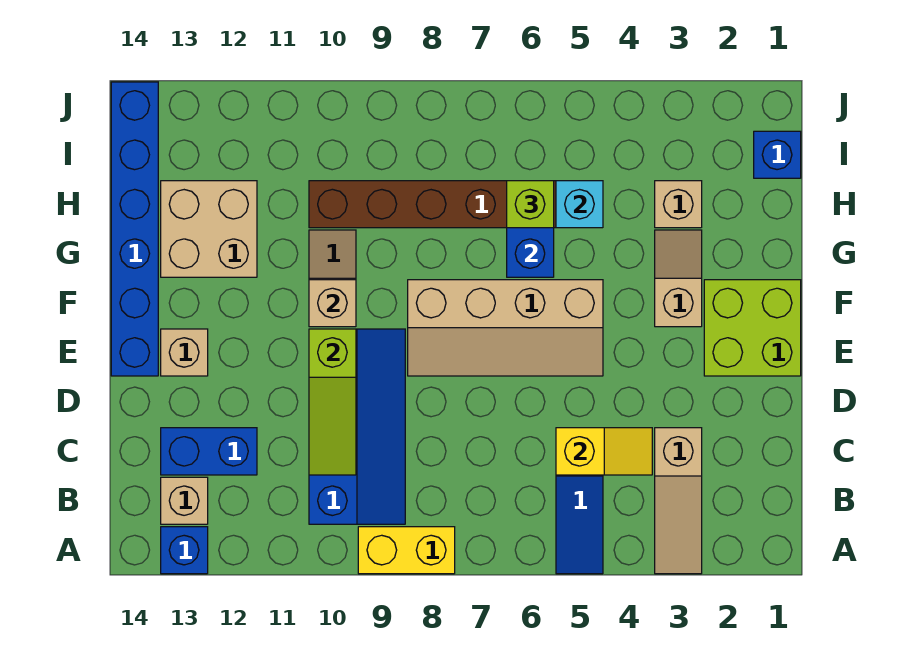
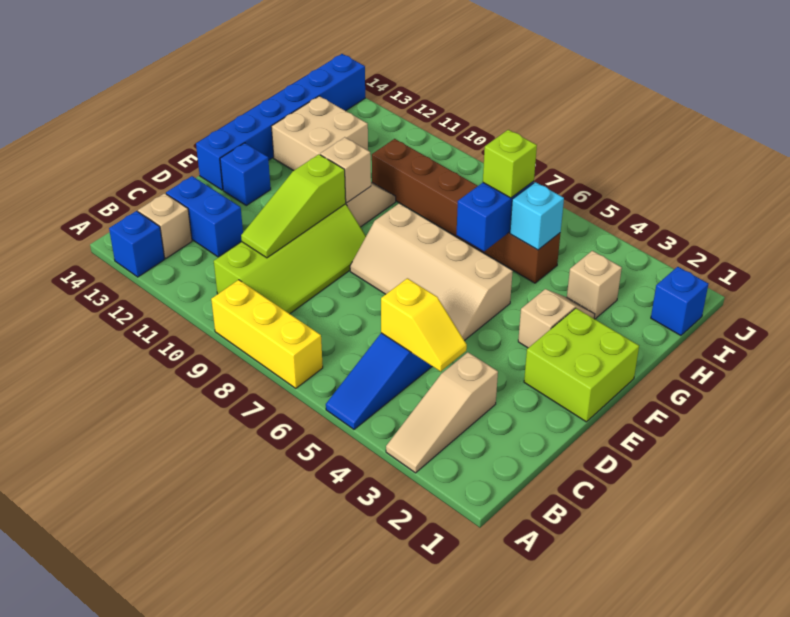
yellow brick A8:A9 level 1 -> yellow brick A7:A9 level 1
blue slope B9:E10 level 1 top 10 -> lime slope B9:E10 level 1 top 10
tan brick E13 level 1 -> blue brick E13 level 1

